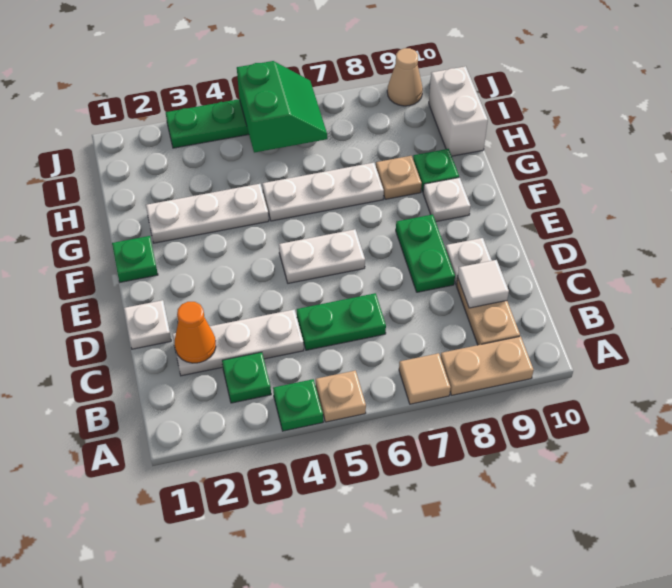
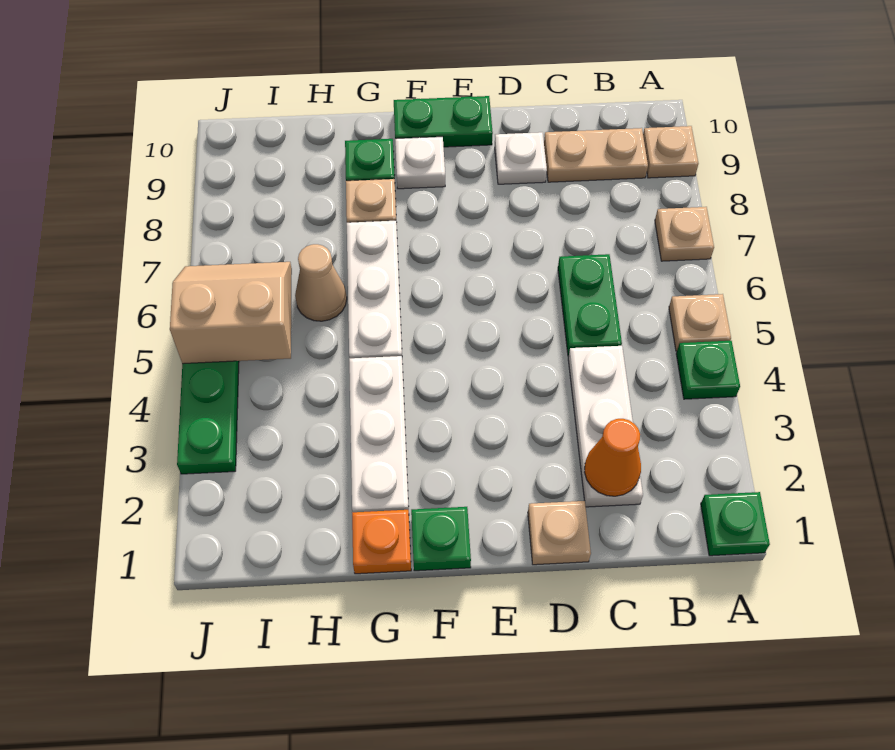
tan tile A7 level 1 -> tan plate A7 level 1
tan plate A8:A9 level 1 -> tan plate A9 level 1
green plate B3 level 1 -> green plate A1 level 1
white tile C9 level 2 -> none
white plate D1 level 1 -> tan plate D1 level 1
green plate D8:E8 level 1 -> green plate E10:F10 level 1
white plate E5:E6 level 1 -> none
none -> orange plate G1 level 1
white brick H10:I10 level 1 -> none
green slope I5:J6 level 2 top 5 -> tan slope I5:J6 level 2 top 5
tan cone J9 level 1 -> tan cone H6 level 1

